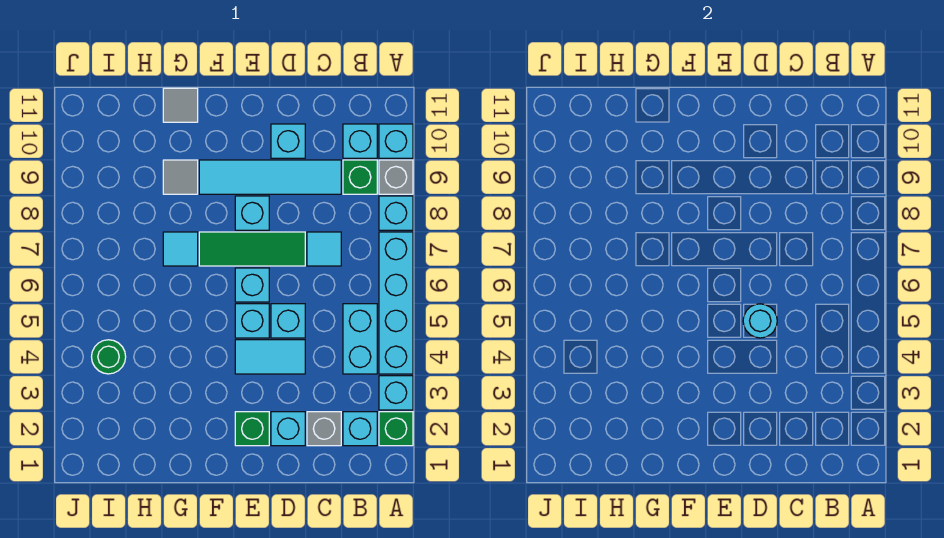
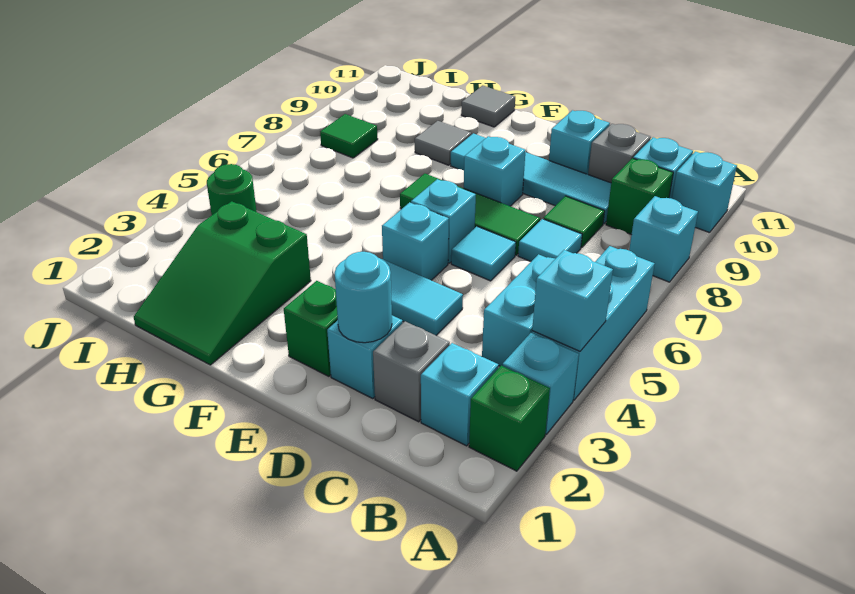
cyan brick A4:A7 level 1 -> cyan brick A4:A6 level 1
grey brick A9 level 1 -> grey brick C10 level 1
none -> green tile C8 level 1
cyan brick D5 level 1 -> cyan brick A4 level 2
cyan round brick D5 level 2 -> cyan round brick D2 level 2
none -> green slope G1:H3 level 1 top 3
cyan tile G7 level 1 -> cyan tile D6 level 1
none -> green tile I8 level 1

